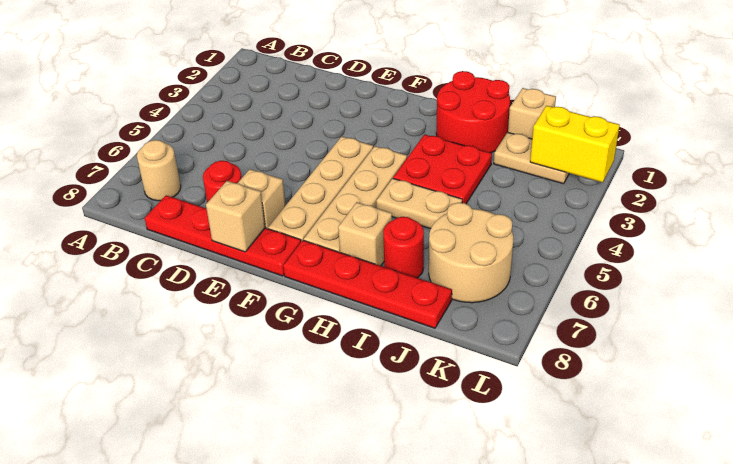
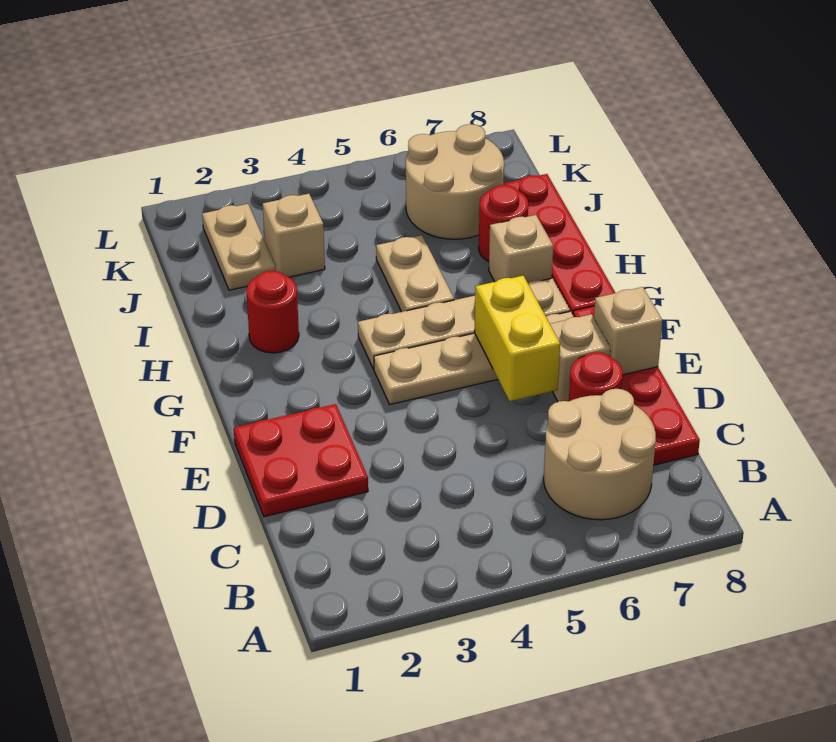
tan round brick B7 level 1 -> tan round brick B6:C7 level 1
red round brick H1:I2 level 1 -> red round brick H2 level 1
red plate H3:I4 level 1 -> red plate D1:E2 level 1
tan brick J1 level 1 -> tan brick J3 level 1
yellow brick K2:L2 level 2 -> yellow brick E6:F6 level 2

